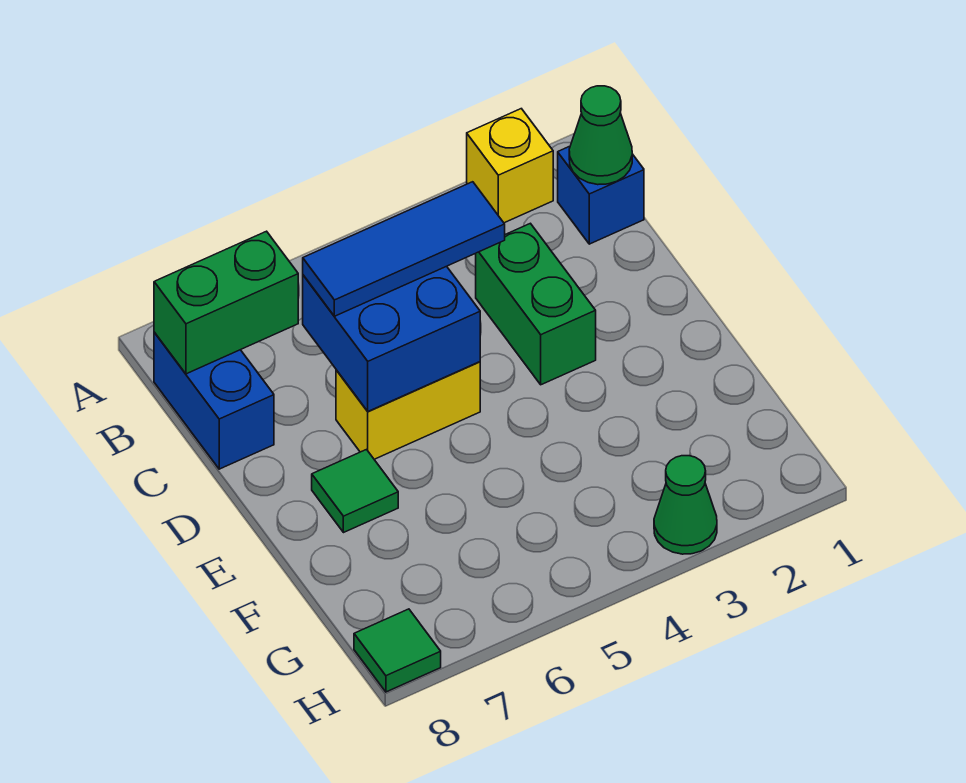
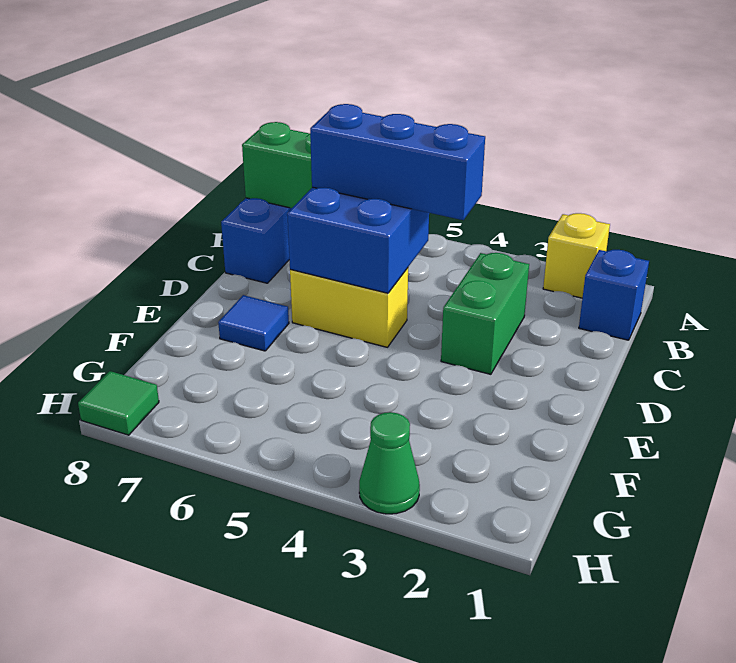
green cone B1 level 2 -> none
blue tile C4:C6 level 3 -> blue brick C4:C6 level 3
green tile E7 level 1 -> blue tile E7 level 1

